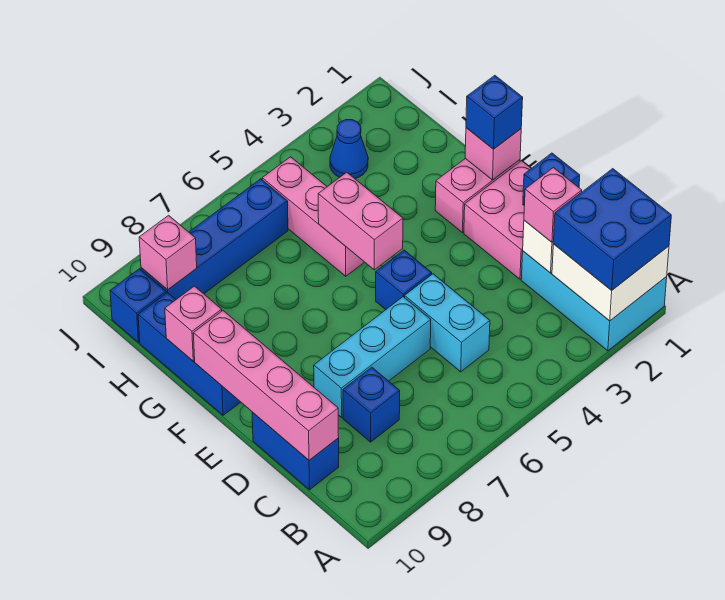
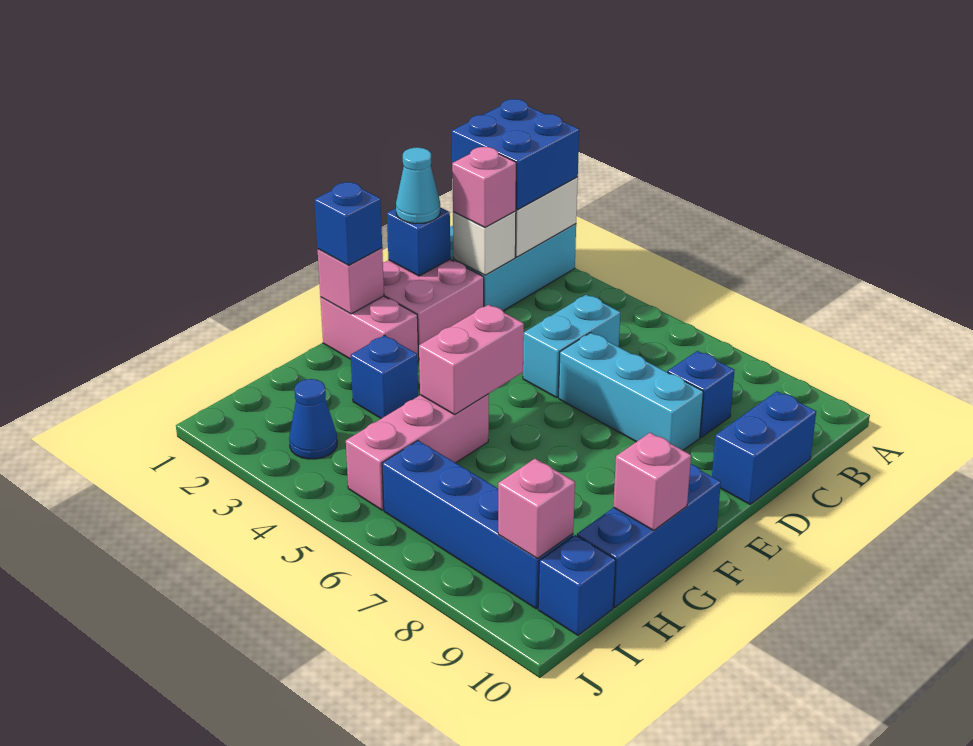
pink brick C10:F10 level 2 -> none
none -> cyan cone D1 level 3
blue brick E5 level 1 -> blue brick G3 level 1

